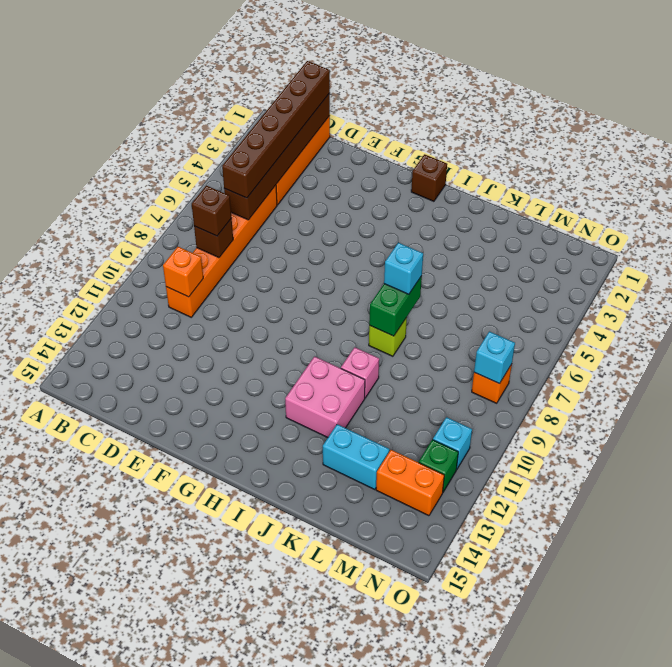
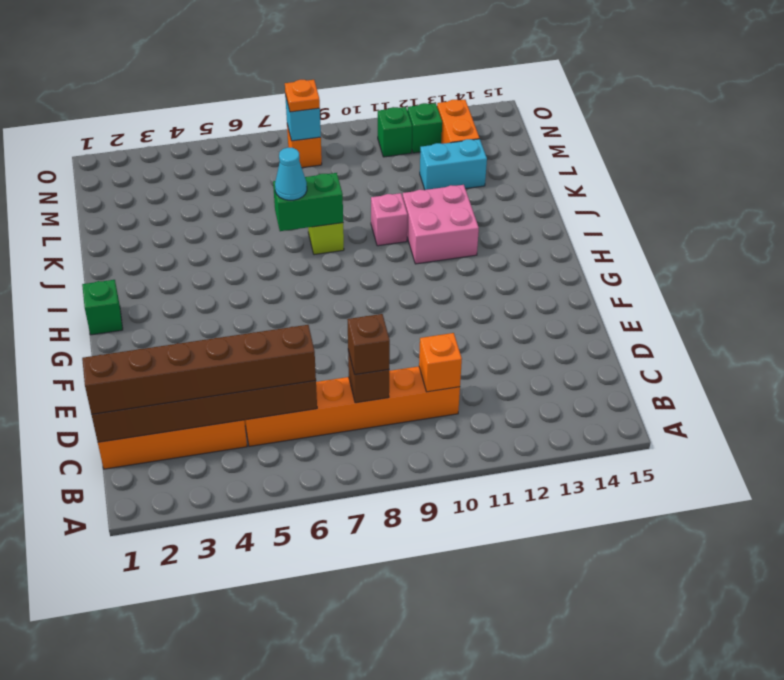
brown brick H1 level 1 -> green brick H1 level 1
cyan brick J7 level 3 -> cyan cone J7 level 3
cyan brick K13:L13 level 1 -> cyan brick L12:L13 level 1
none -> orange plate N8 level 3
cyan brick N11 level 1 -> green brick N11 level 1

